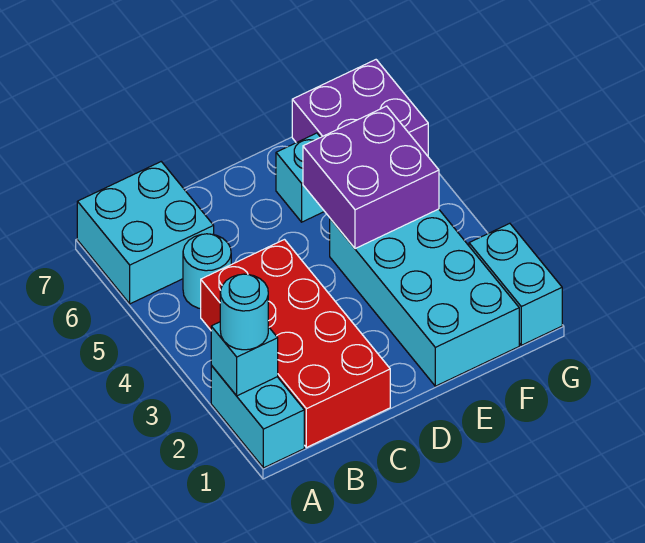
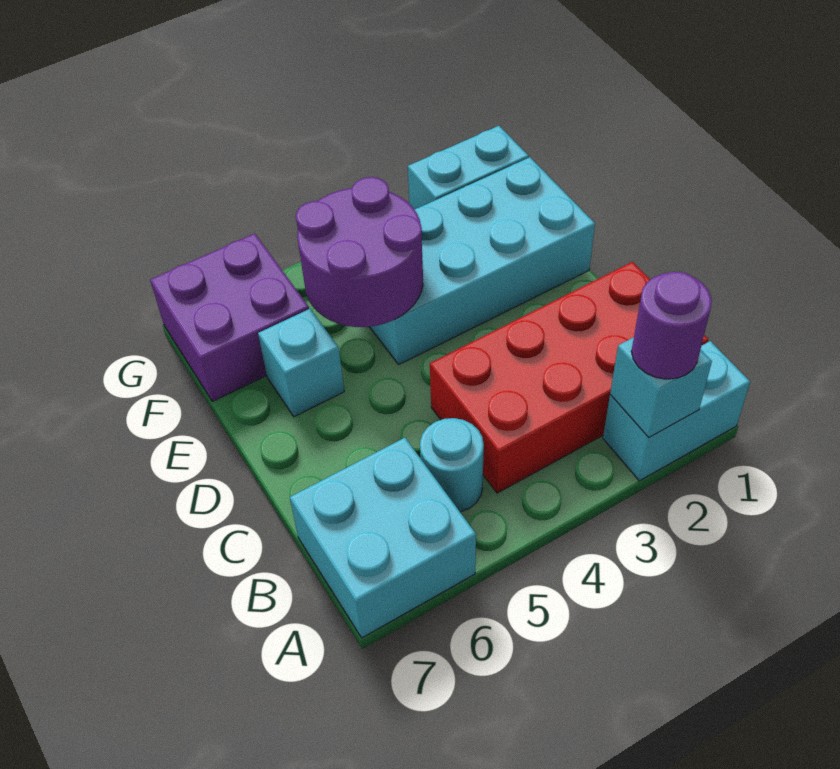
cyan round brick A2 level 3 -> purple round brick A2 level 3
purple brick E4:F5 level 2 -> purple round brick E4:F5 level 2

